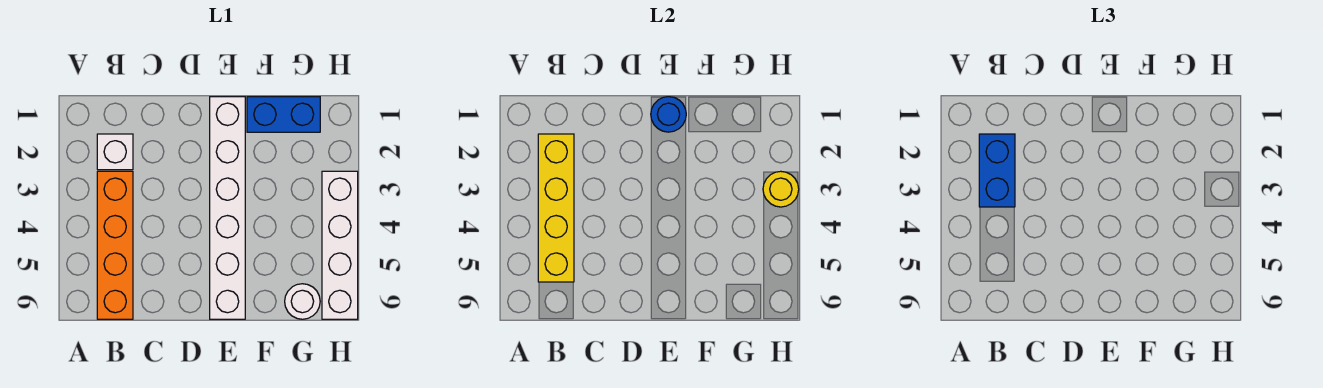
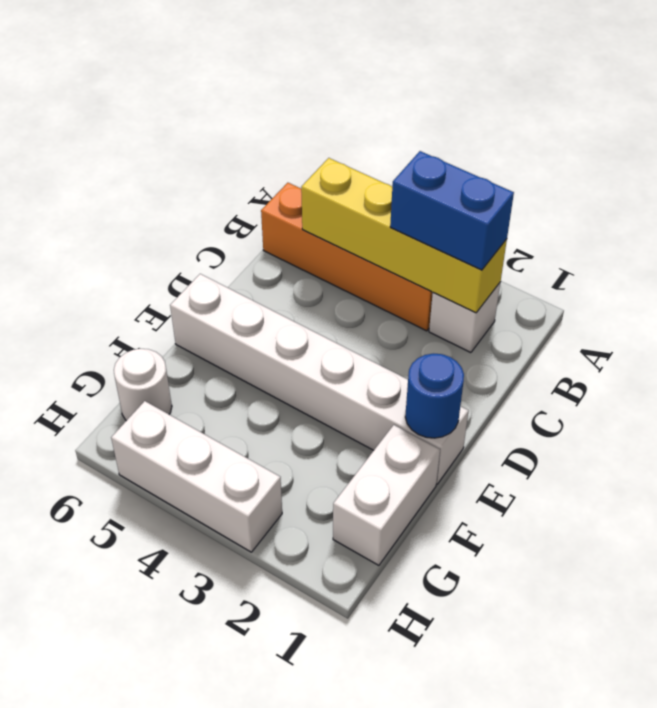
blue brick F1:G1 level 1 -> white brick F1:G1 level 1
white brick H3:H6 level 1 -> white brick H3:H5 level 1
yellow round brick H3 level 2 -> none

